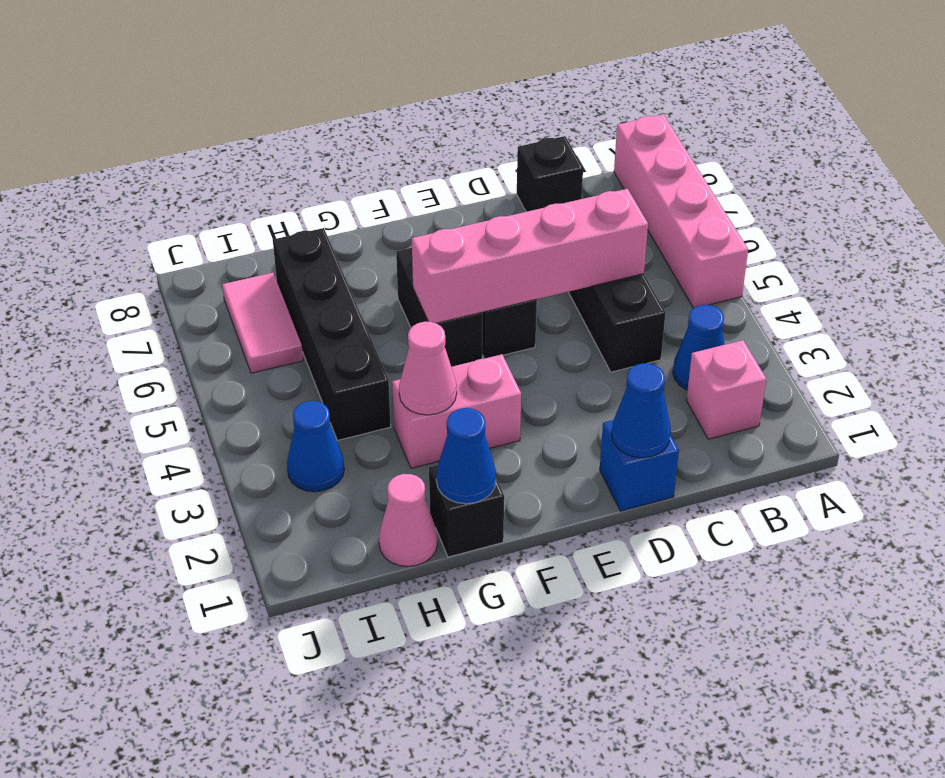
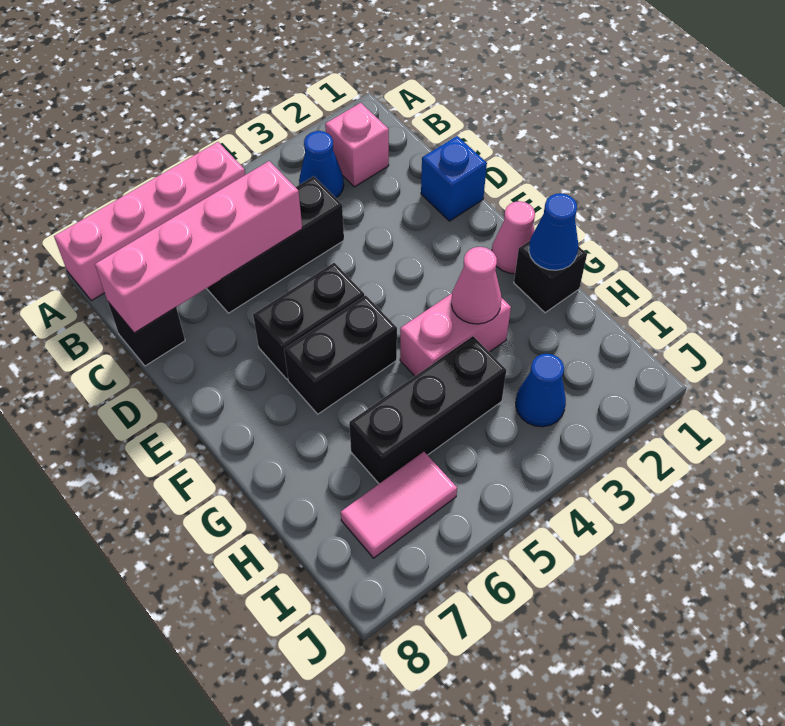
pink brick C5:F5 level 2 -> pink brick C5:C8 level 2
blue cone D1 level 2 -> none
pink brick F3:G3 level 1 -> pink brick G3:G4 level 1
pink cone H1 level 1 -> pink cone F1 level 1
black brick H4:H7 level 1 -> black brick H4:H6 level 1

